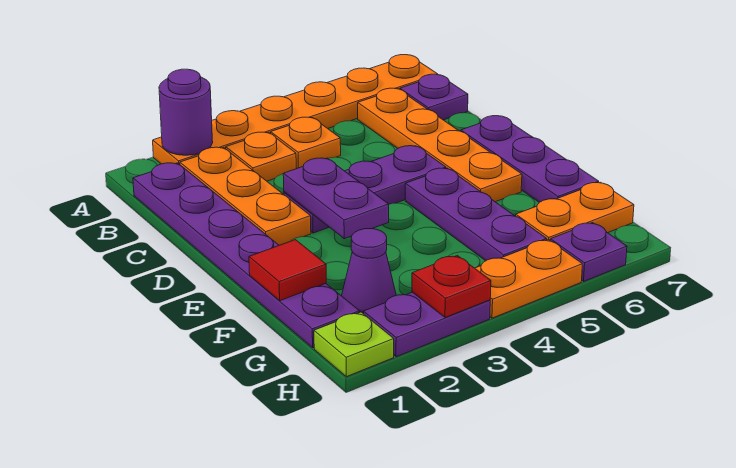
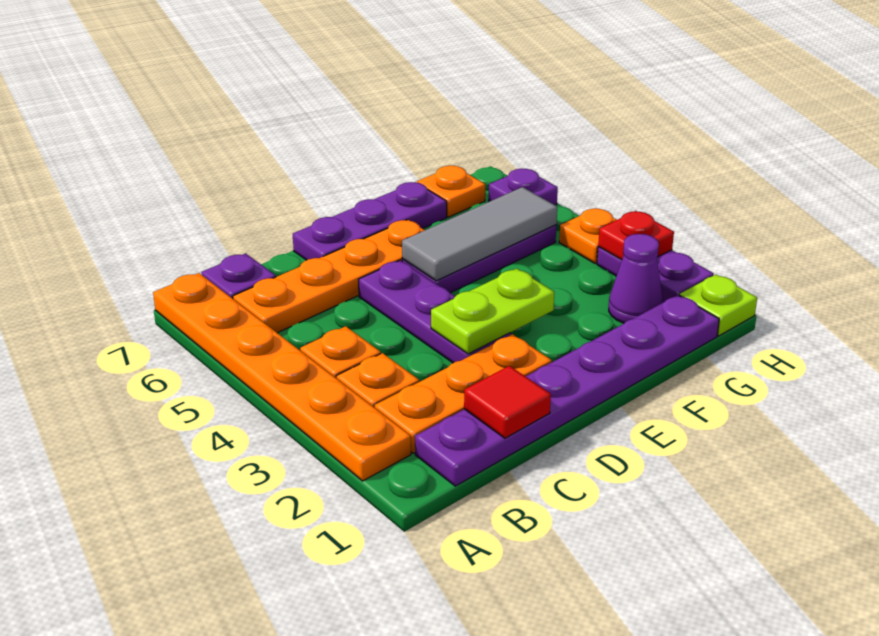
purple round brick A2 level 2 -> none
purple plate D3:E3 level 2 -> lime plate D3:E3 level 2
none -> grey tile E5:G5 level 2
red tile F1 level 2 -> red tile C1 level 2
orange plate G6:G7 level 1 -> orange plate G7 level 1
orange plate H4:H5 level 1 -> orange plate H4 level 1

